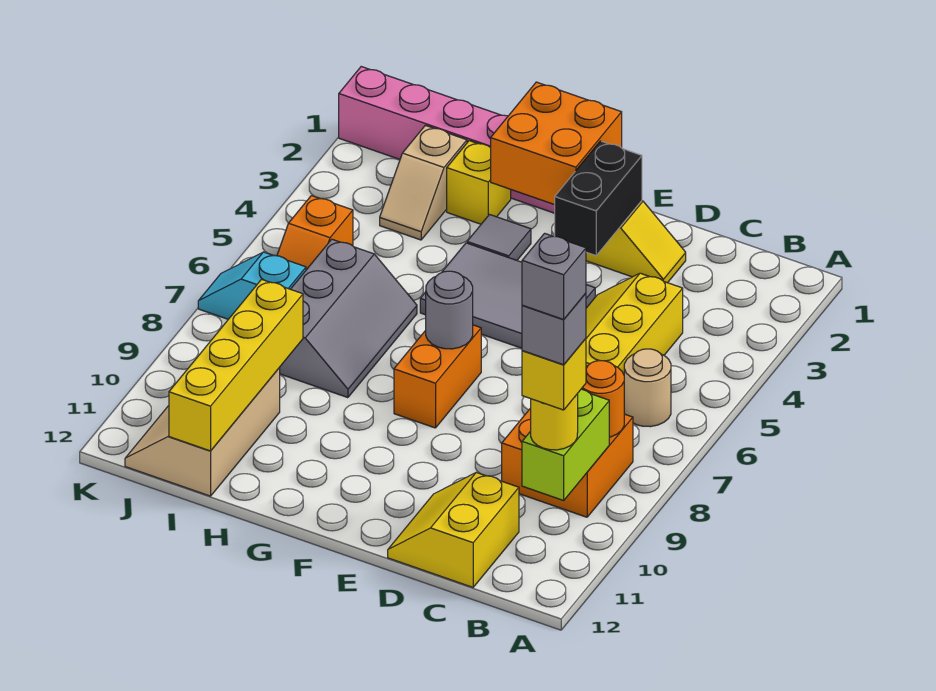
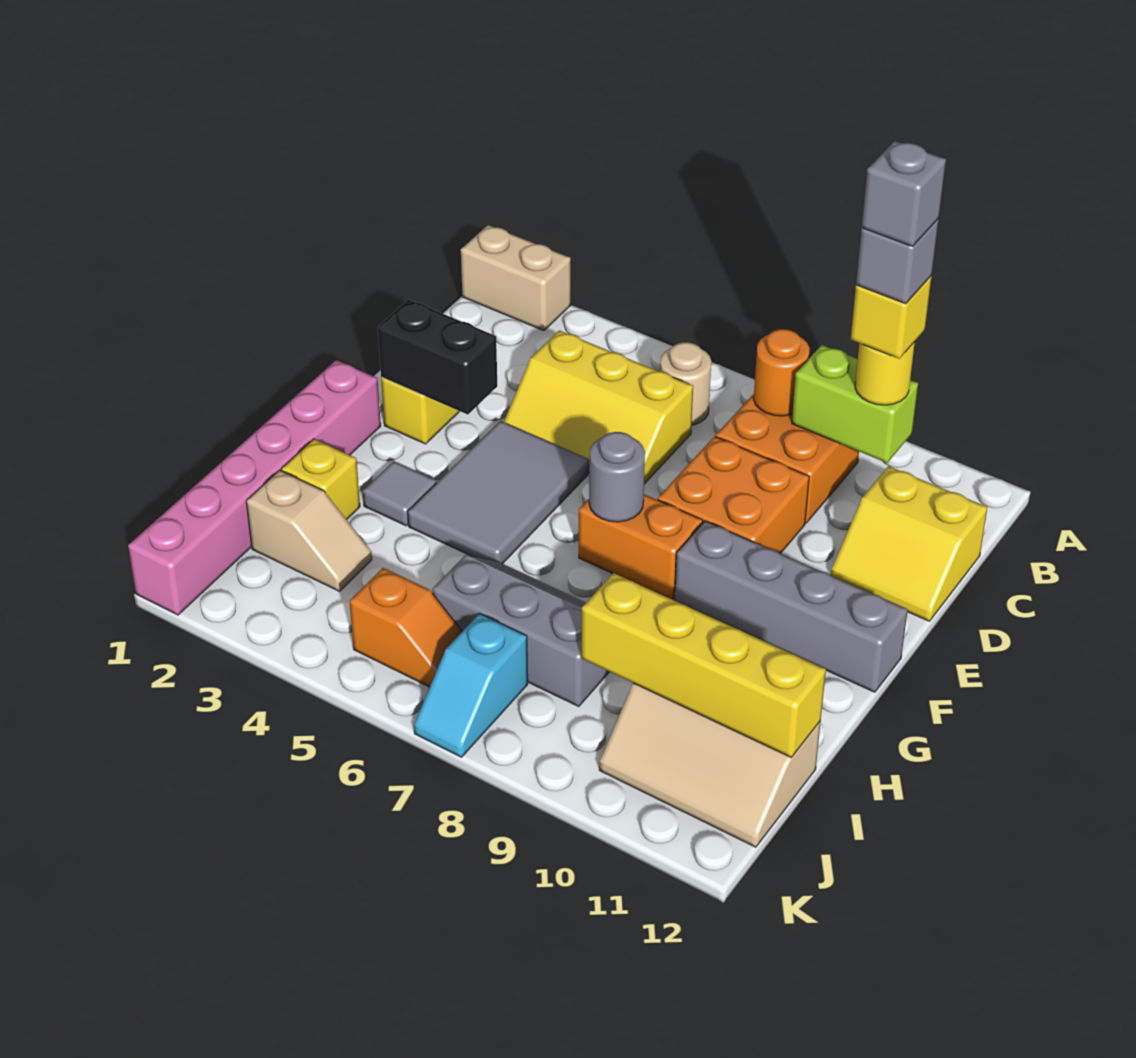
none -> tan brick A1:A2 level 1
orange brick F1:G2 level 2 -> orange brick D8:E9 level 1
none -> grey brick F9:F12 level 1

